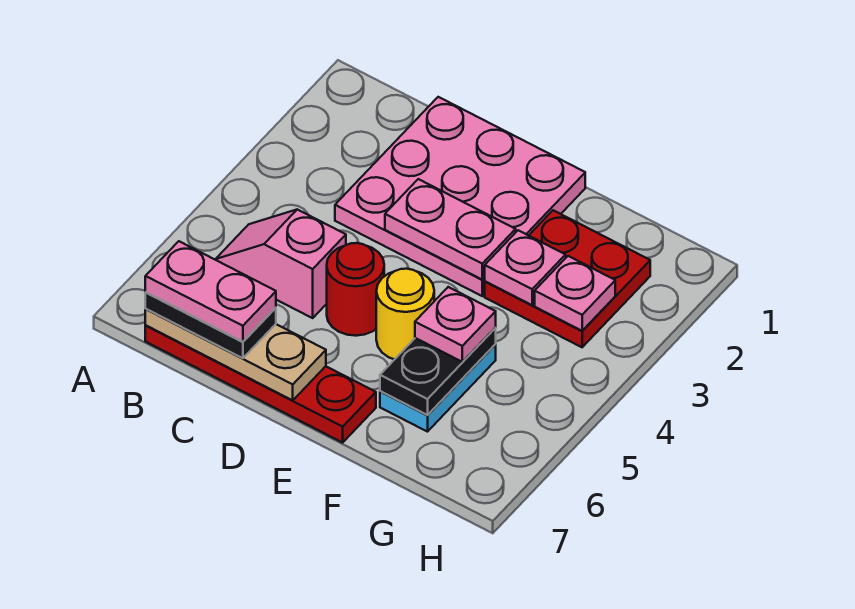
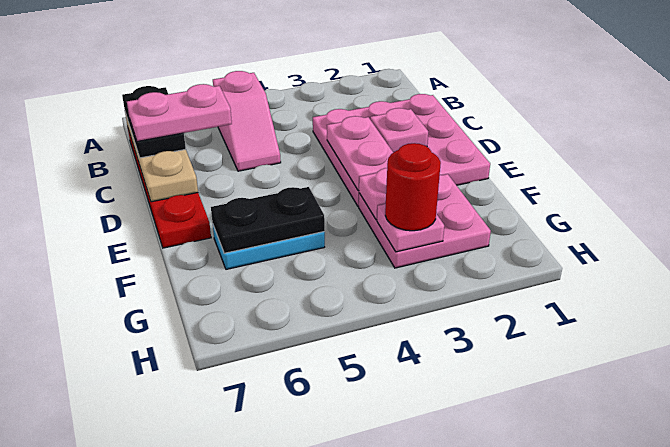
pink slope B5:C5 level 1 top C -> pink slope B5:C5 level 1 top B
pink plate B7:C7 level 4 -> pink plate C6:C7 level 4
red round brick D5 level 1 -> red round brick G3 level 3
yellow round brick E5 level 1 -> none
red plate F2:G3 level 1 -> pink plate F2:G3 level 1
pink plate F5 level 3 -> pink plate D2 level 2

